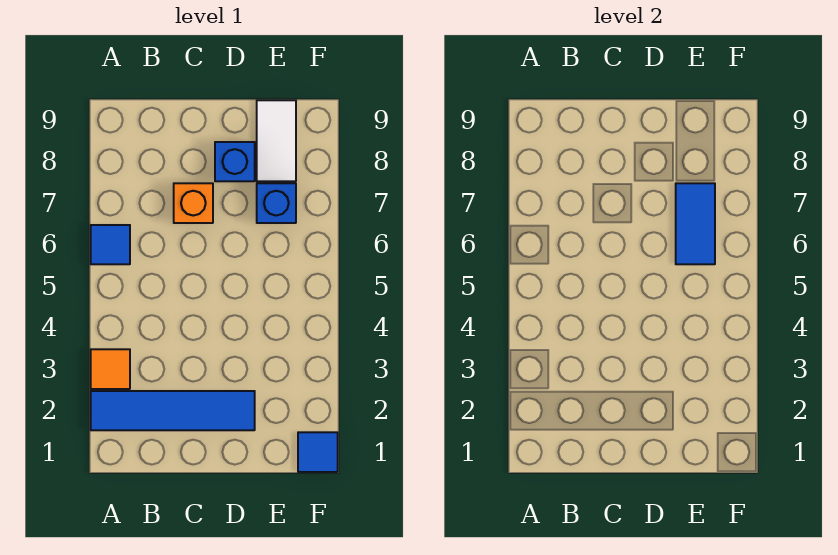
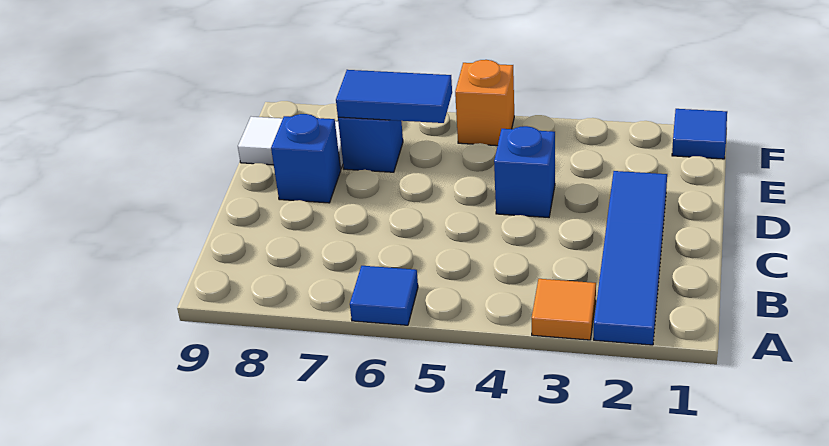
orange brick C7 level 1 -> orange brick F5 level 1
none -> blue brick D4 level 1

